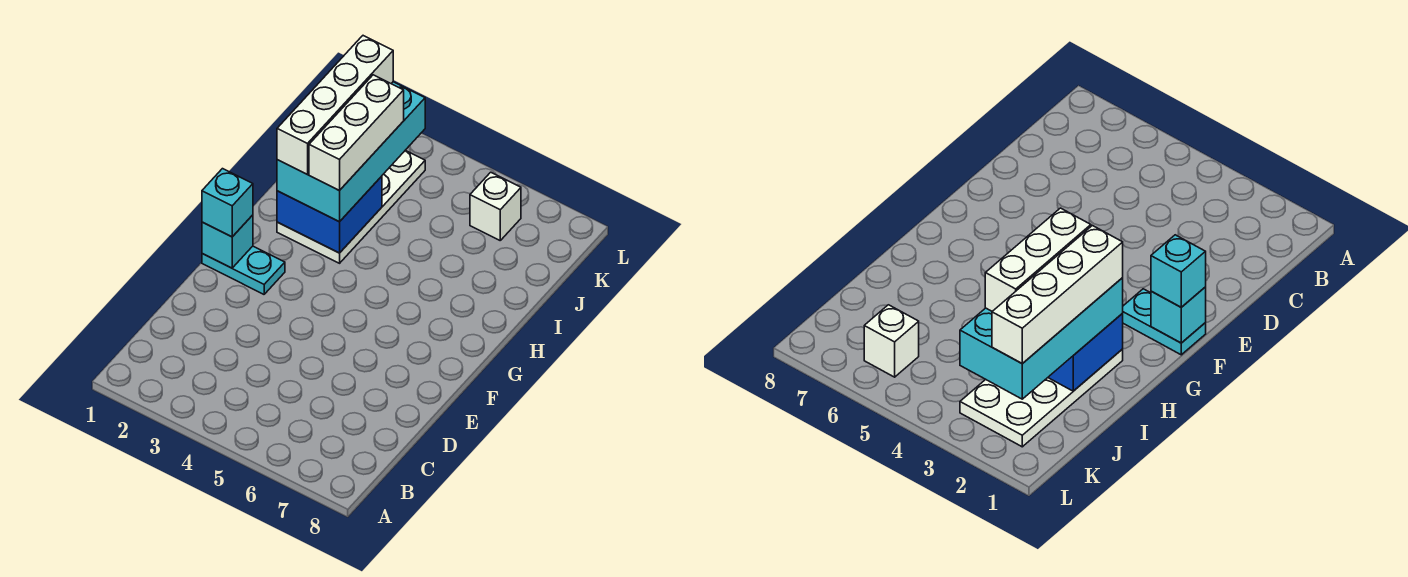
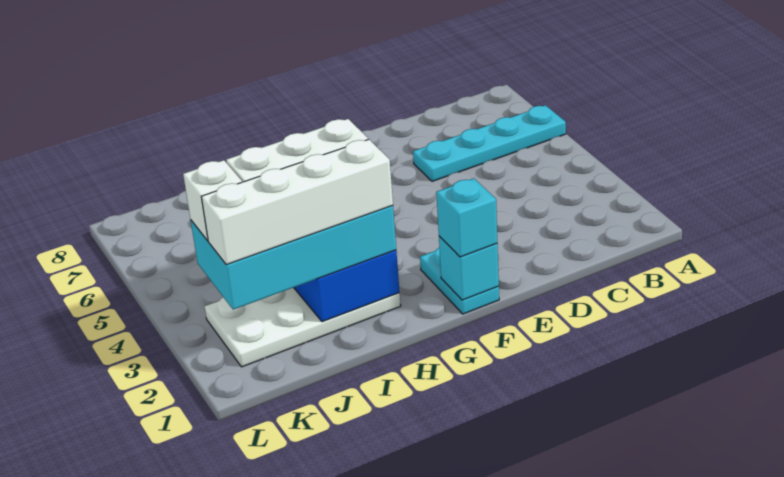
none -> cyan plate A6:D6 level 1
white brick K6 level 1 -> white brick K3 level 4

